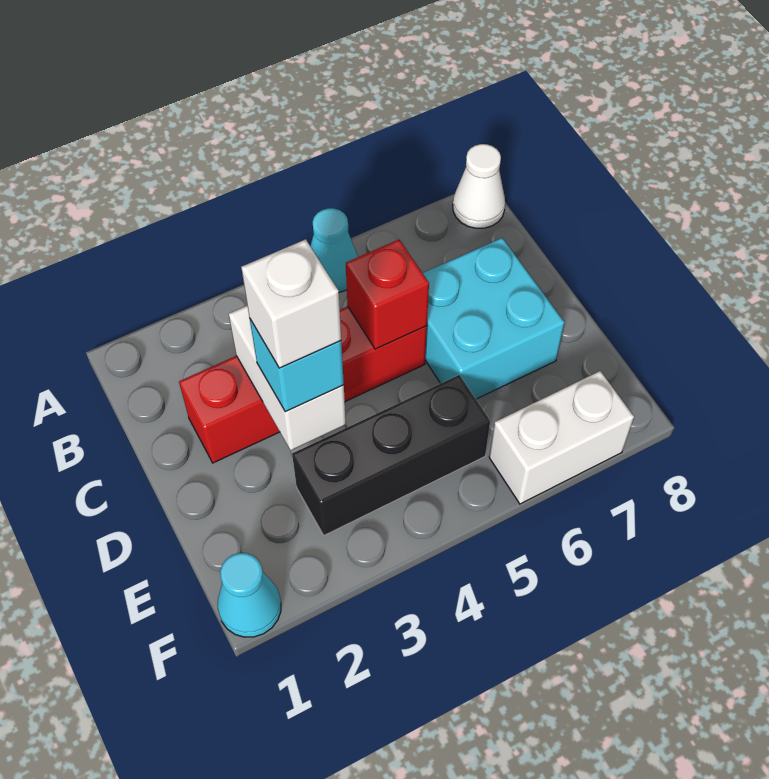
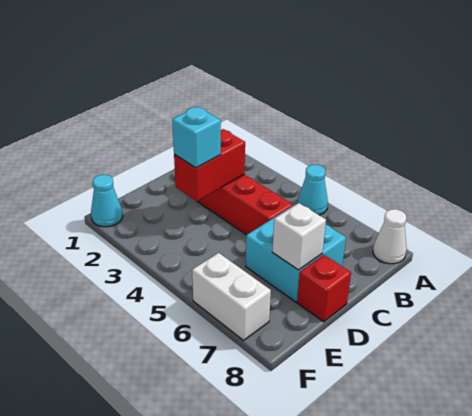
white brick C3:D3 level 2 -> red brick C3:D3 level 2
red brick C5 level 2 -> red brick D8 level 1
white brick D3 level 4 -> white brick D7 level 2
black brick E3:E5 level 1 -> none

